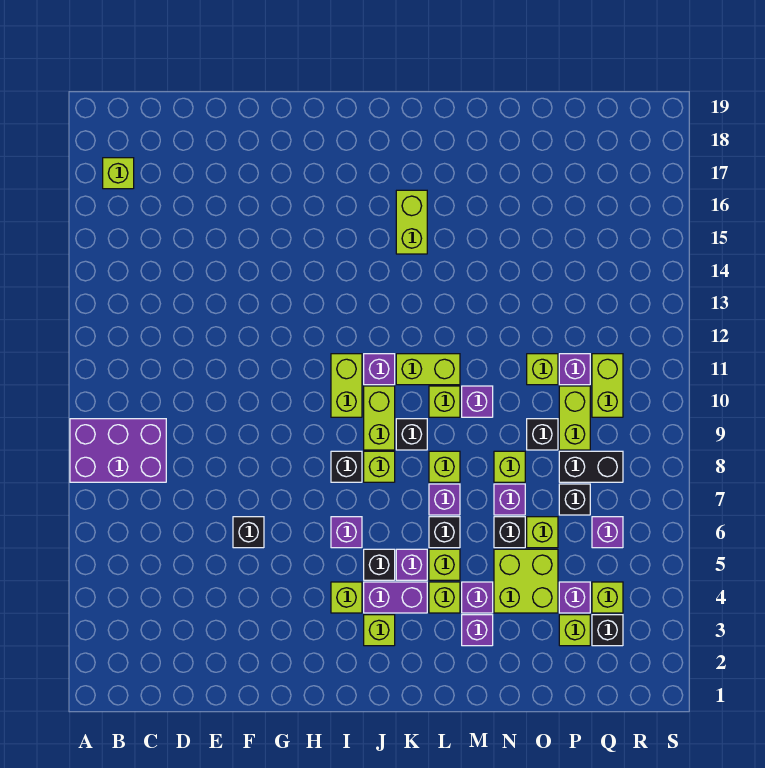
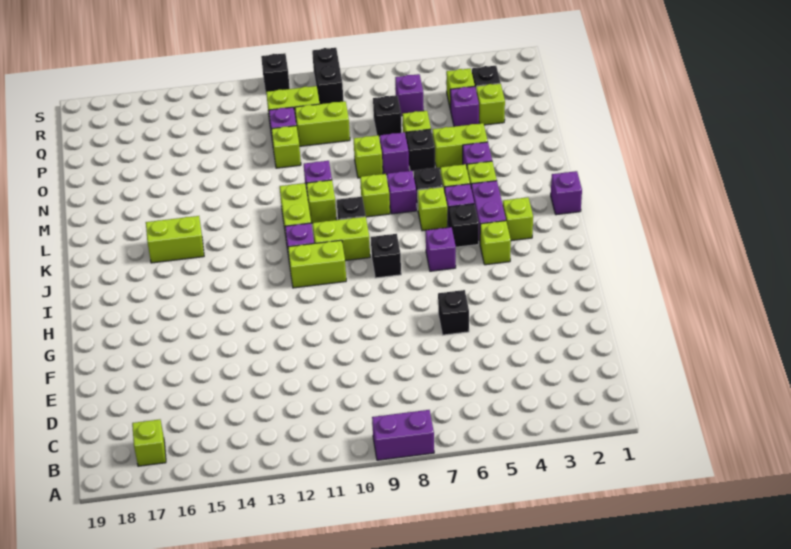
purple brick A8:C9 level 1 -> purple brick A8:A9 level 1
lime brick J8 level 1 -> lime brick K6 level 1
purple brick M3 level 1 -> purple brick K1 level 1
lime brick N4:O5 level 1 -> lime brick N4:N5 level 1
black brick O9 level 1 -> black brick S11 level 1
black brick P8:Q8 level 1 -> black brick R9:S9 level 1

